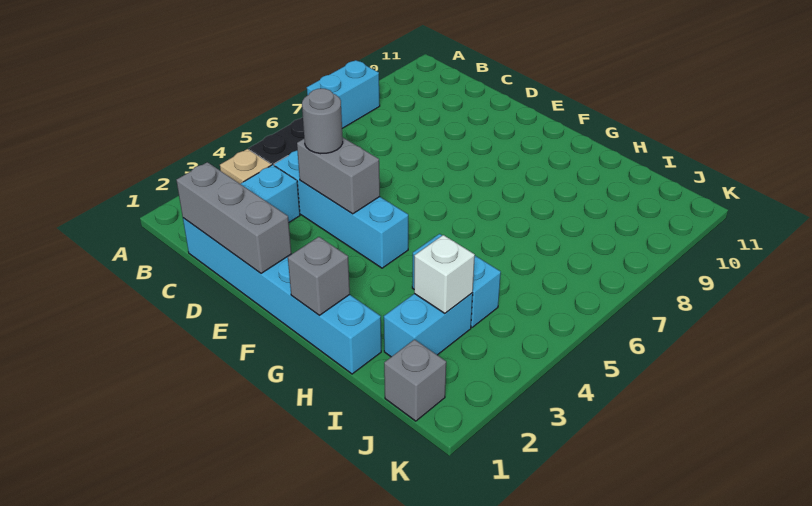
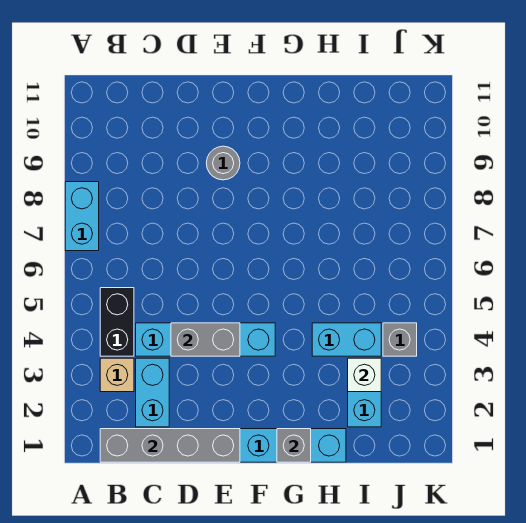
grey brick C1:E1 level 2 -> grey brick B1:E1 level 2
grey round brick D4 level 3 -> grey round brick E9 level 1
grey brick J1 level 1 -> grey brick J4 level 1

